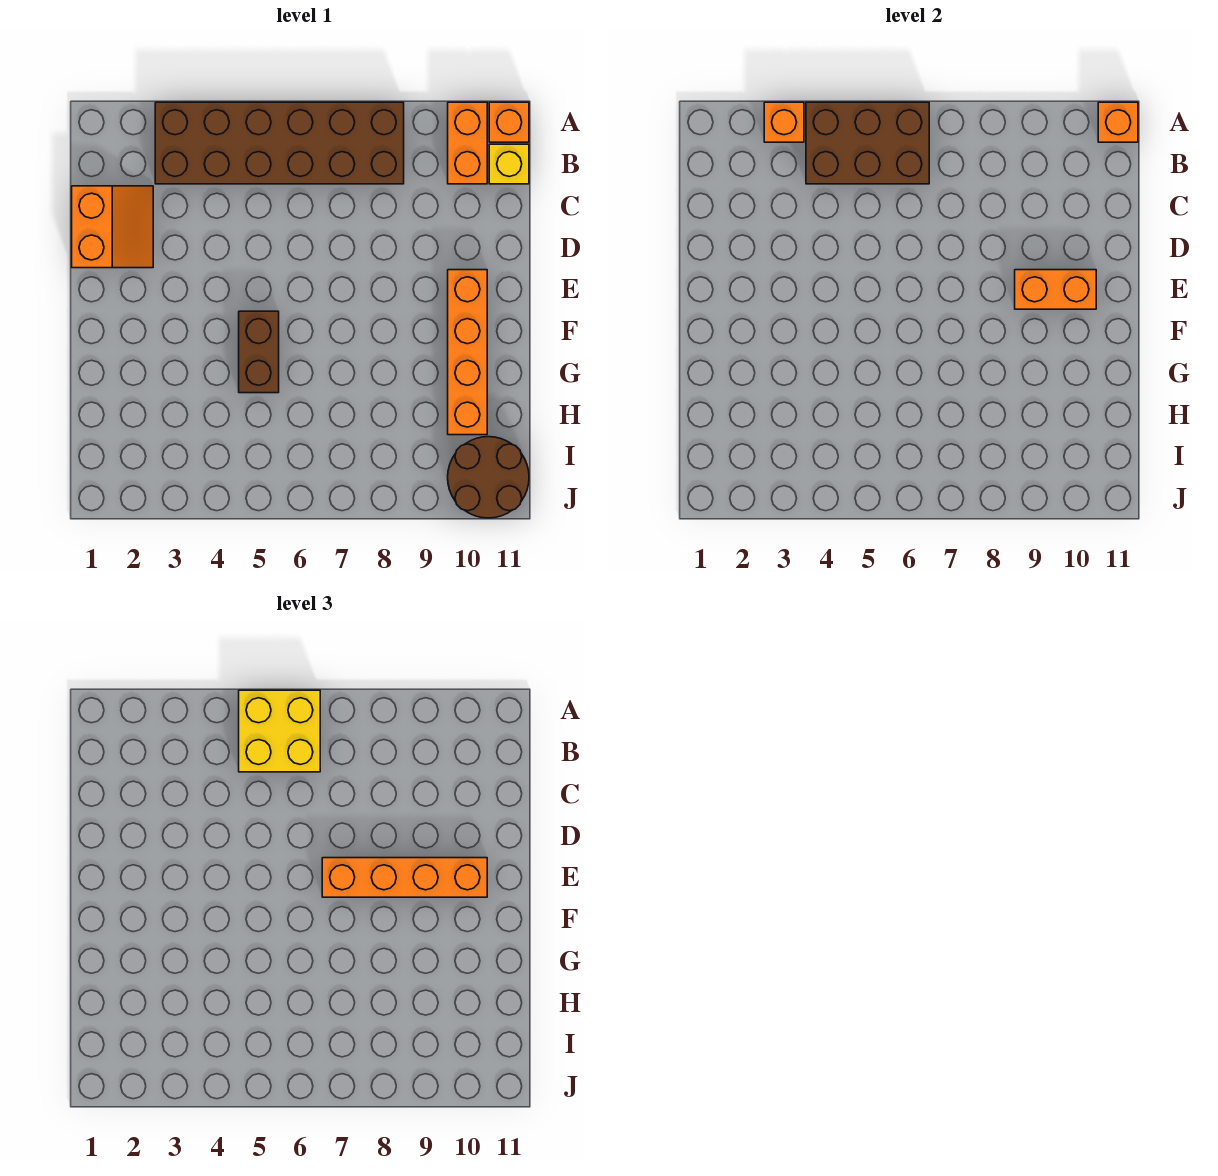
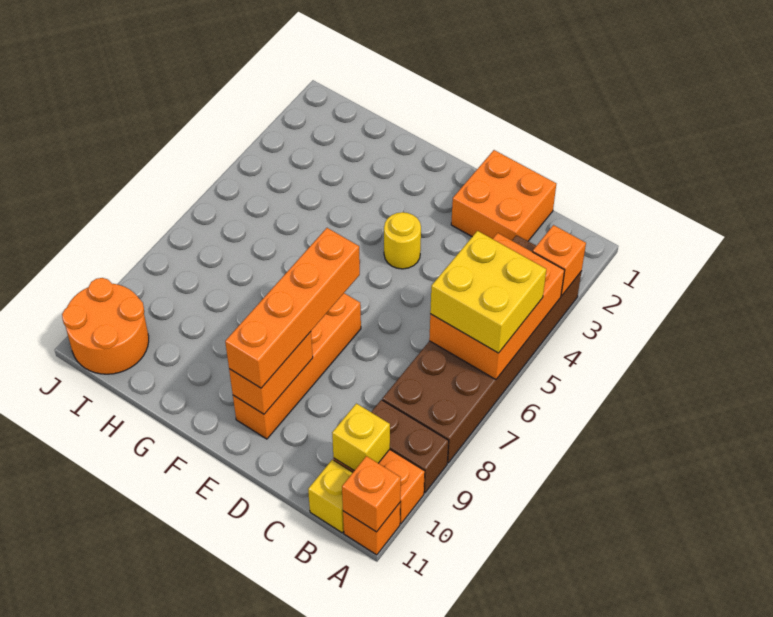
brown brick A4:B6 level 2 -> orange brick A4:B6 level 2
none -> yellow brick B10 level 2
orange slope C1:D2 level 1 top 1 -> orange brick C1:D2 level 1
none -> yellow round brick E4 level 1
orange brick E10:H10 level 1 -> orange brick E7:E10 level 1
brown brick F5:G5 level 1 -> brown brick A9:B9 level 1
brown round brick I10:J11 level 1 -> orange round brick I10:J11 level 1

